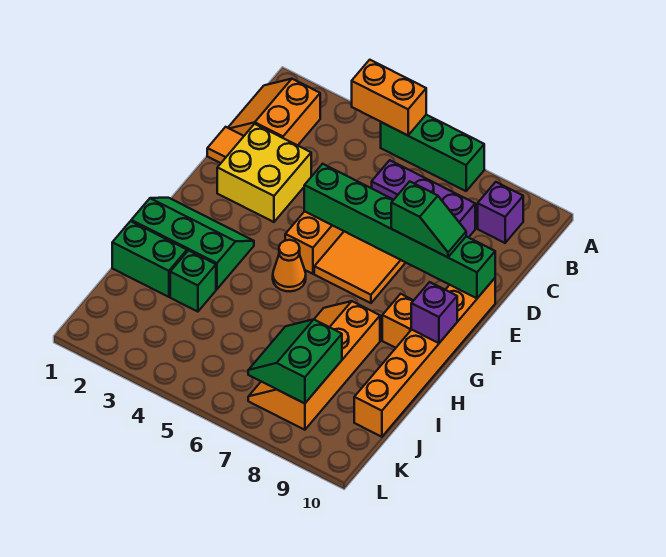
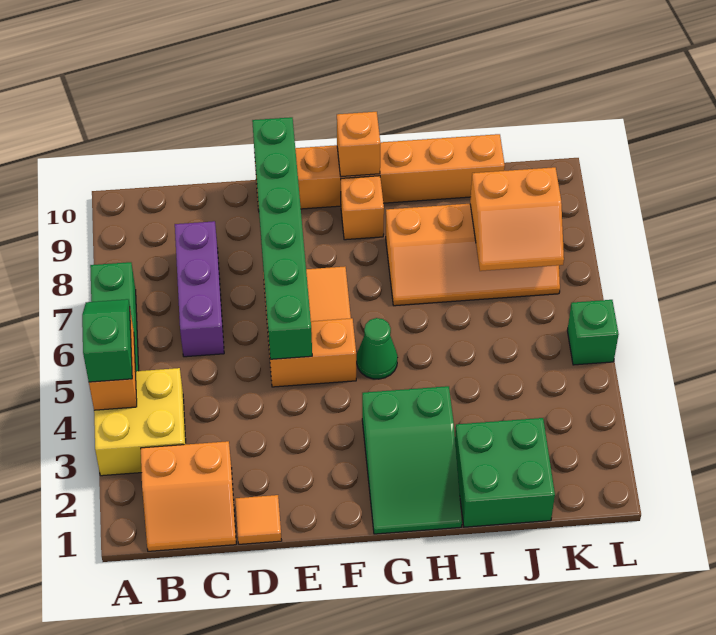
purple brick B9 level 1 -> none
yellow brick D2:E3 level 1 -> yellow brick A3:B4 level 1
green slope E8:E9 level 3 top 8 -> green slope A4:A5 level 3 top 4
green slope G1:H3 level 1 top H -> green slope G1:H3 level 1 top 3
orange cone G5 level 1 -> green cone G5 level 1
purple brick G10 level 2 -> orange brick G10 level 2
green brick I1:I2 level 1 -> green brick I1:J2 level 1
green brick I3 level 1 -> green brick L5 level 1
green slope J7:K8 level 2 top 8 -> orange slope J7:K8 level 2 top 8

